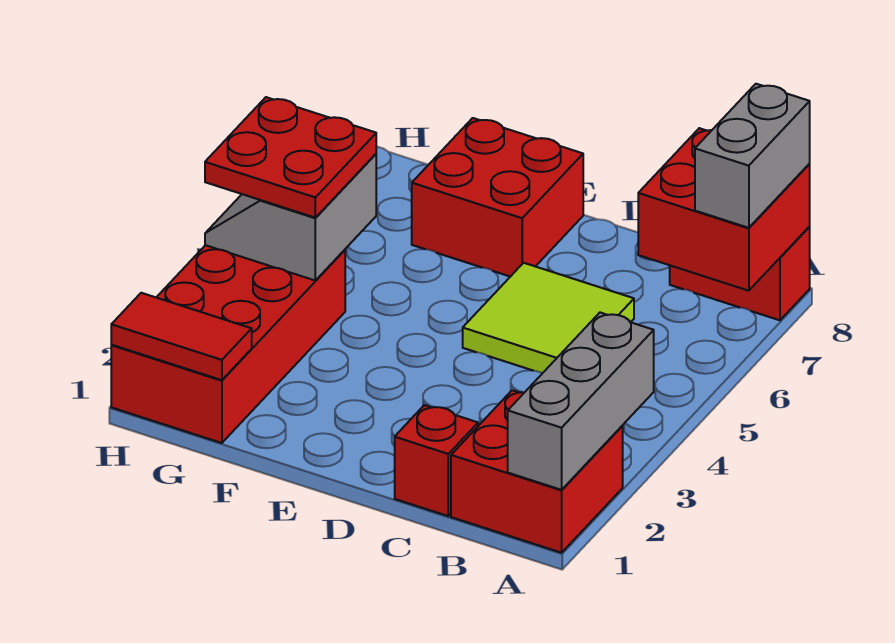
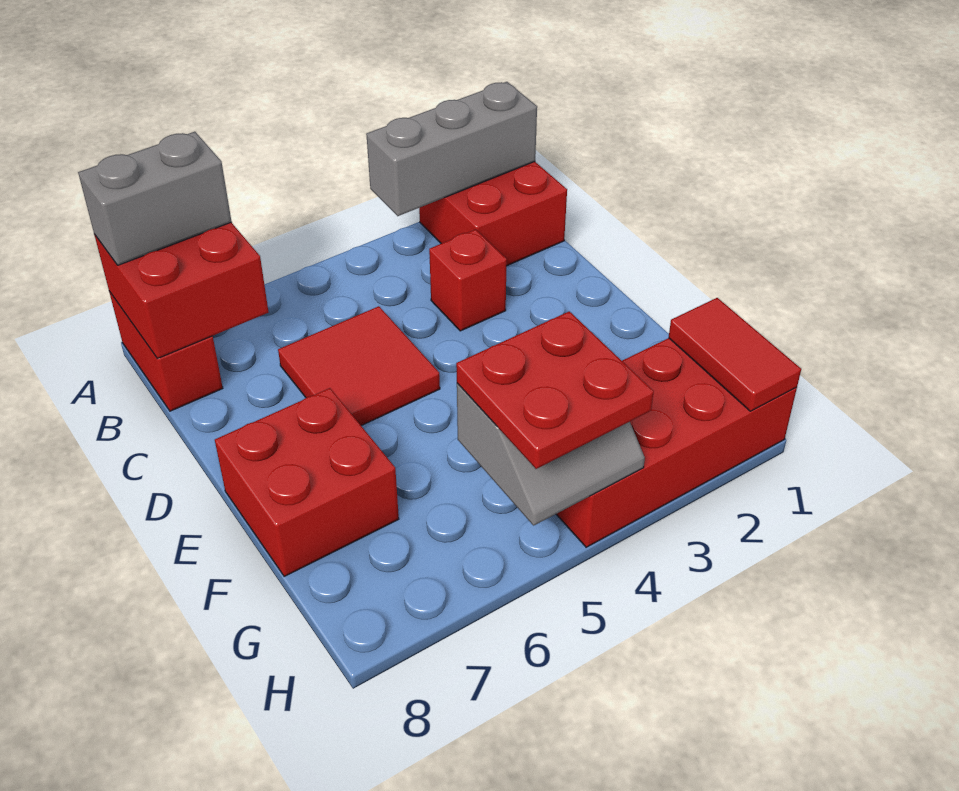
red brick C1 level 1 -> red brick C3 level 1
lime tile C5:D6 level 1 -> red tile C5:D6 level 1

